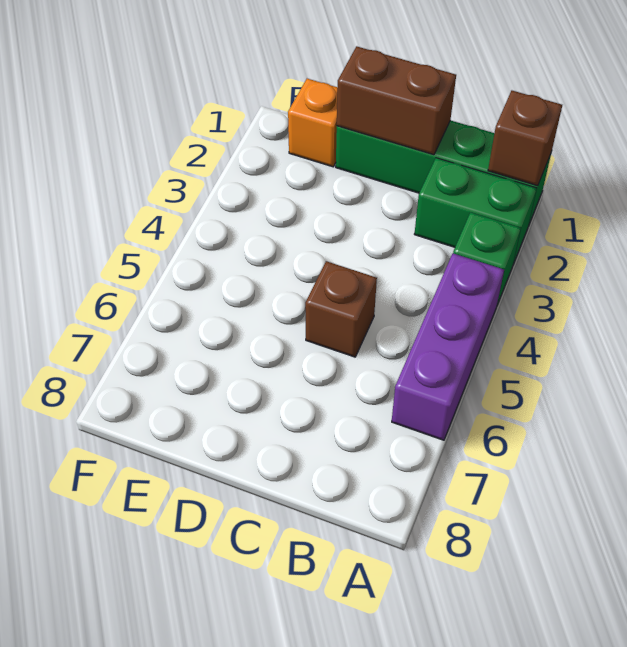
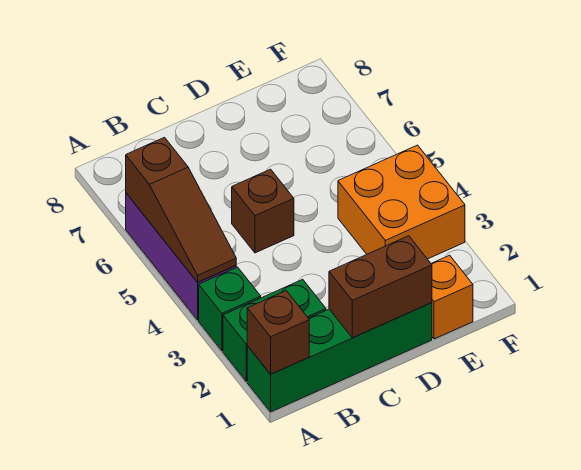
none -> brown slope A4:A6 level 2 top 6
none -> orange brick E3:F4 level 1

